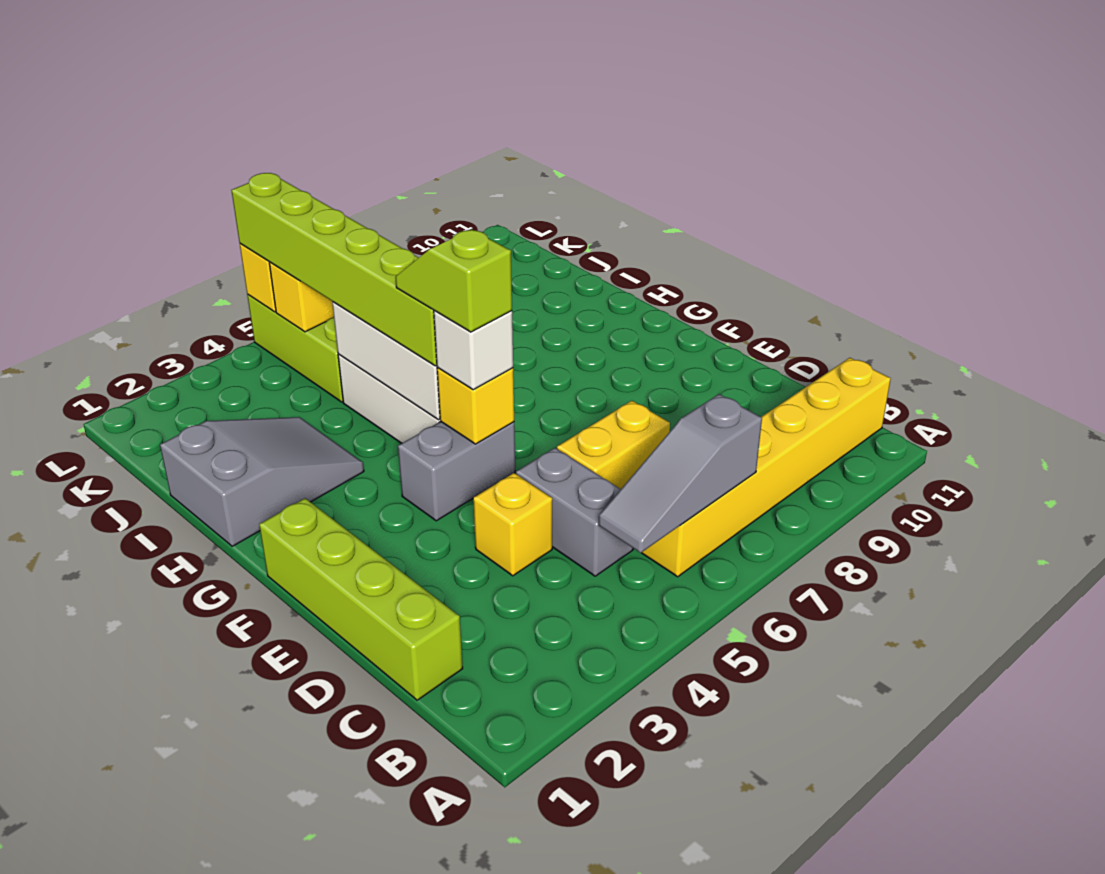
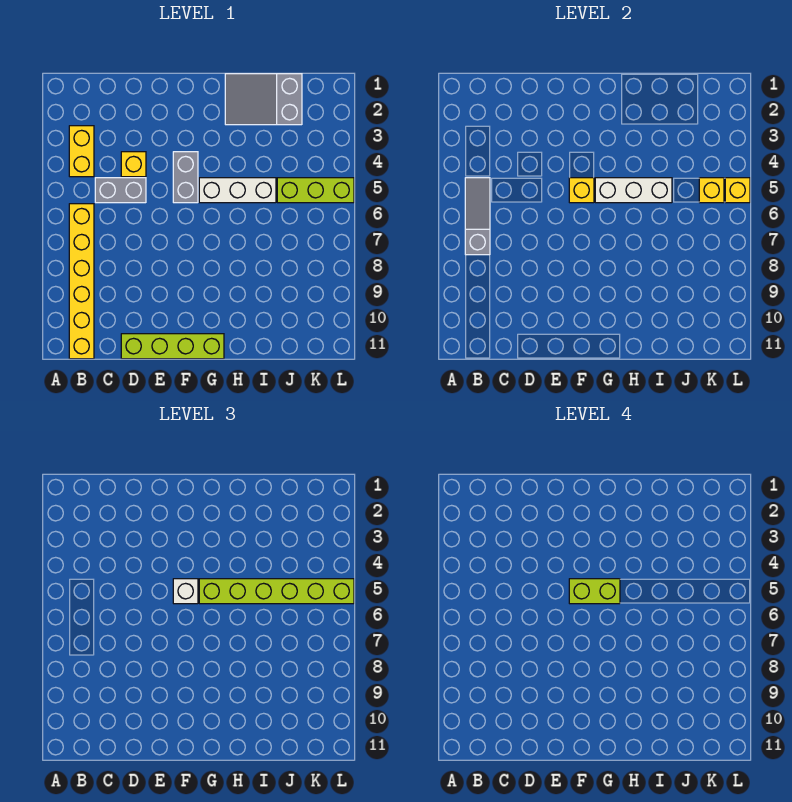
lime brick C1:F1 level 1 -> lime brick D11:G11 level 1
yellow brick D6:D7 level 1 -> yellow brick B3:B4 level 1
lime slope F5:G5 level 4 top F -> lime brick F5:G5 level 4
grey slope H1:I3 level 1 top 1 -> grey slope H1:J2 level 1 top J

